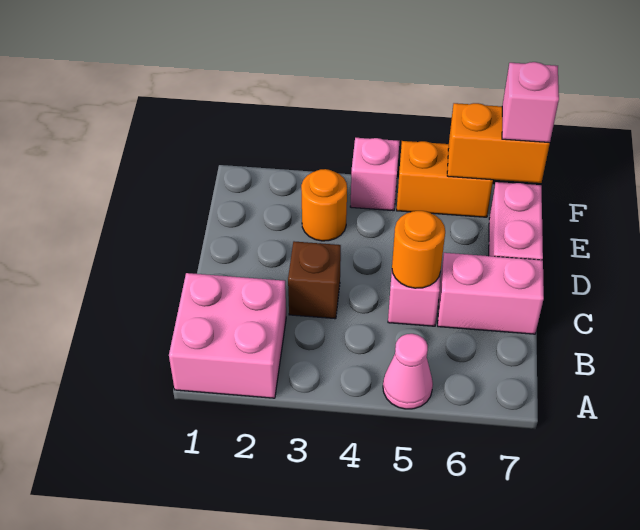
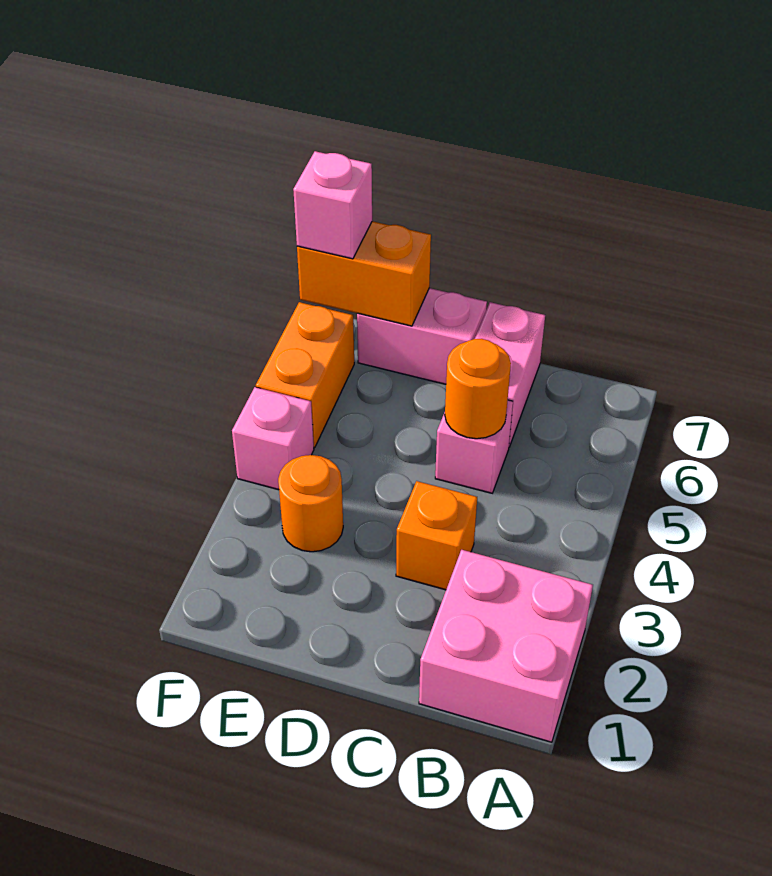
pink cone A5 level 1 -> none
brown brick C3 level 1 -> orange brick C3 level 1
orange brick F6:F7 level 2 -> orange brick E7:F7 level 2

